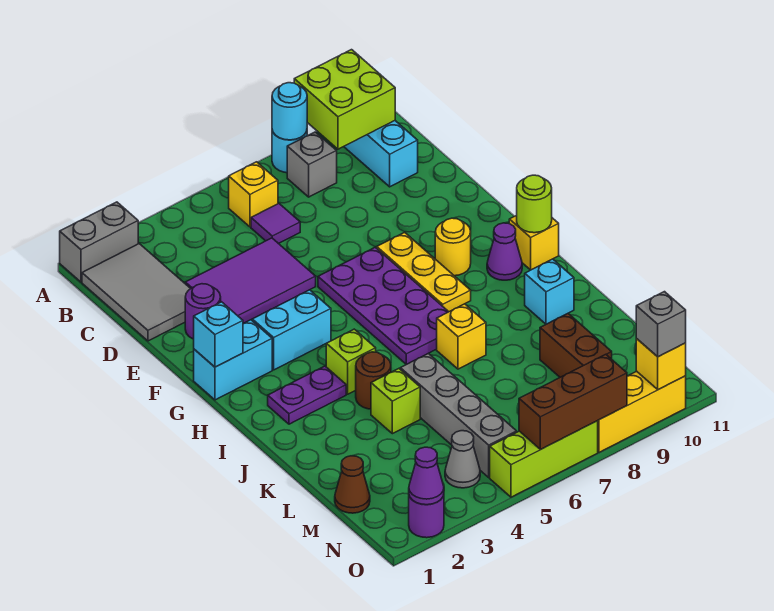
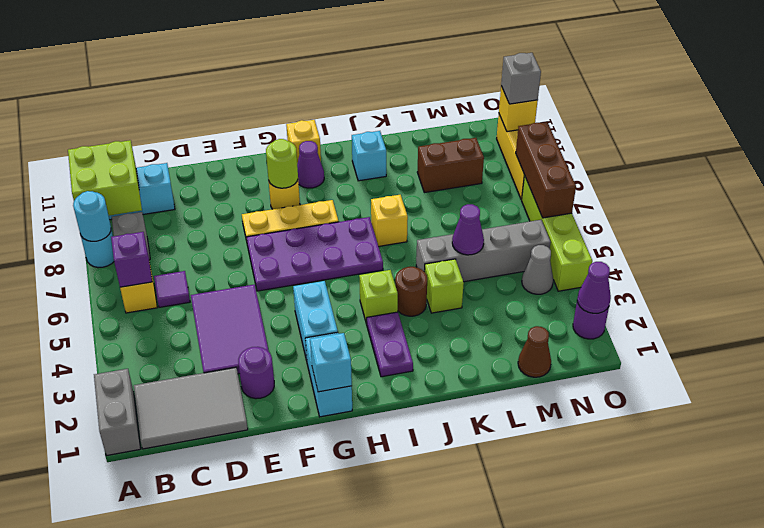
none -> purple brick B6 level 2
lime round brick H11 level 2 -> lime round brick G9 level 2
none -> purple cone L5 level 2
lime brick O5:O7 level 1 -> lime brick O4:O7 level 1

